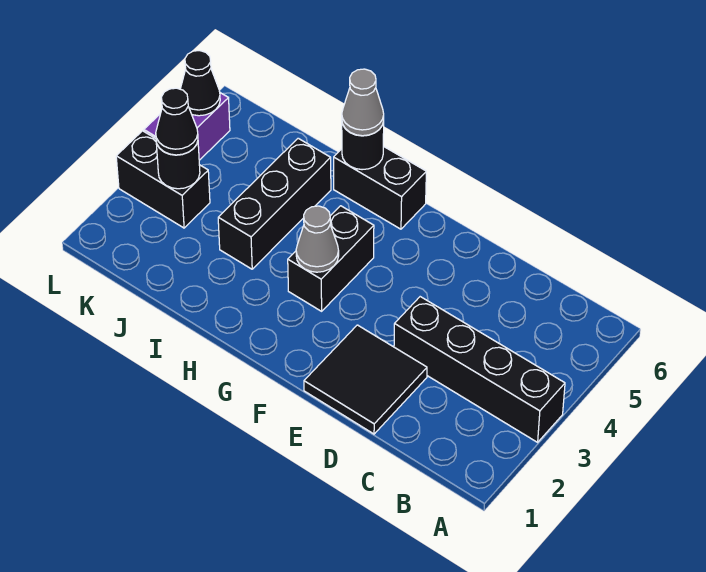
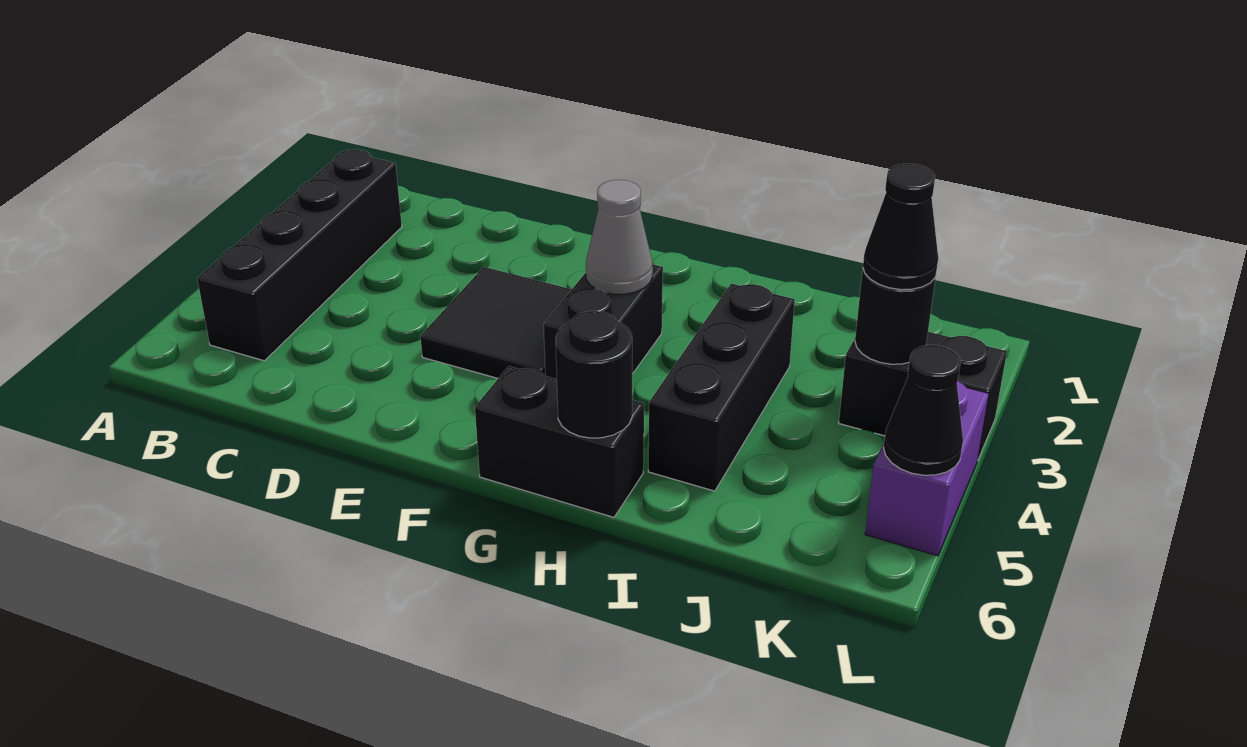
black brick A3:D3 level 1 -> black brick B2:B5 level 1
black tile D1:E2 level 1 -> black tile E3:F4 level 1
grey cone H6 level 3 -> none

